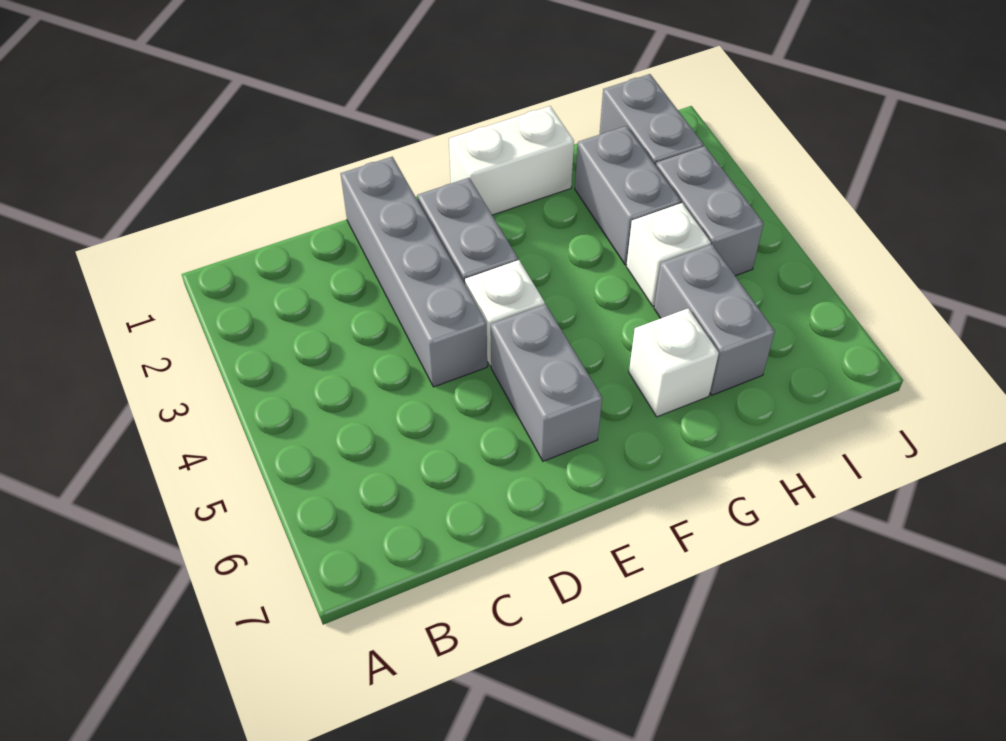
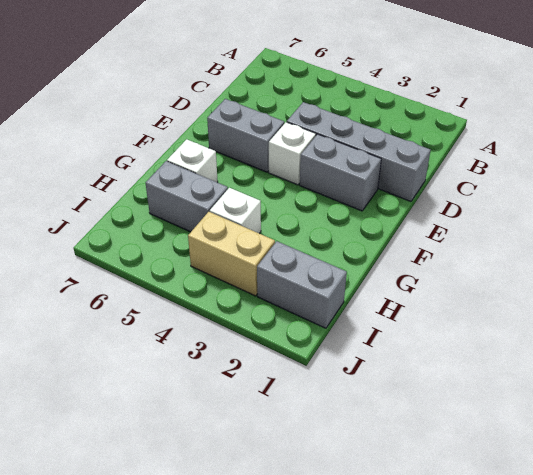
white brick F1:G1 level 1 -> none
grey brick H2:H3 level 1 -> none
grey brick I3:I4 level 1 -> tan brick I3:I4 level 1

